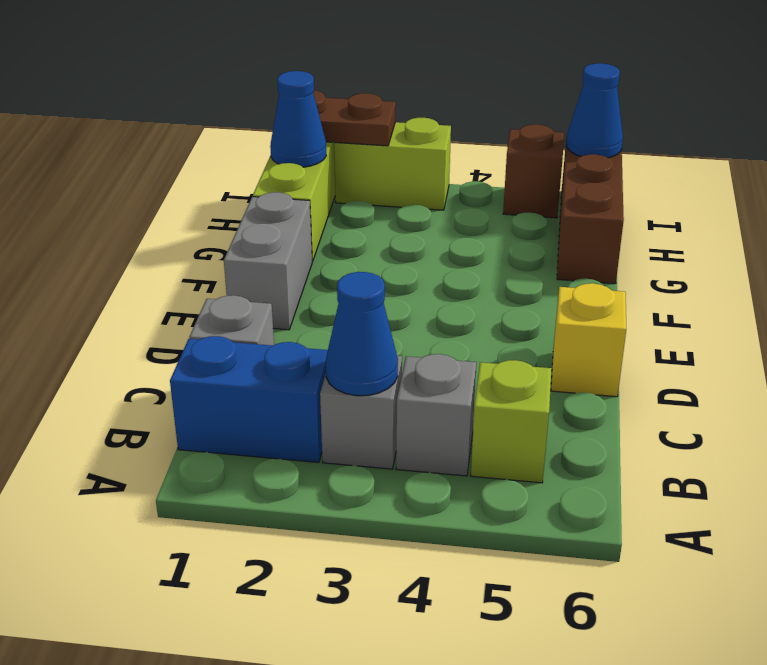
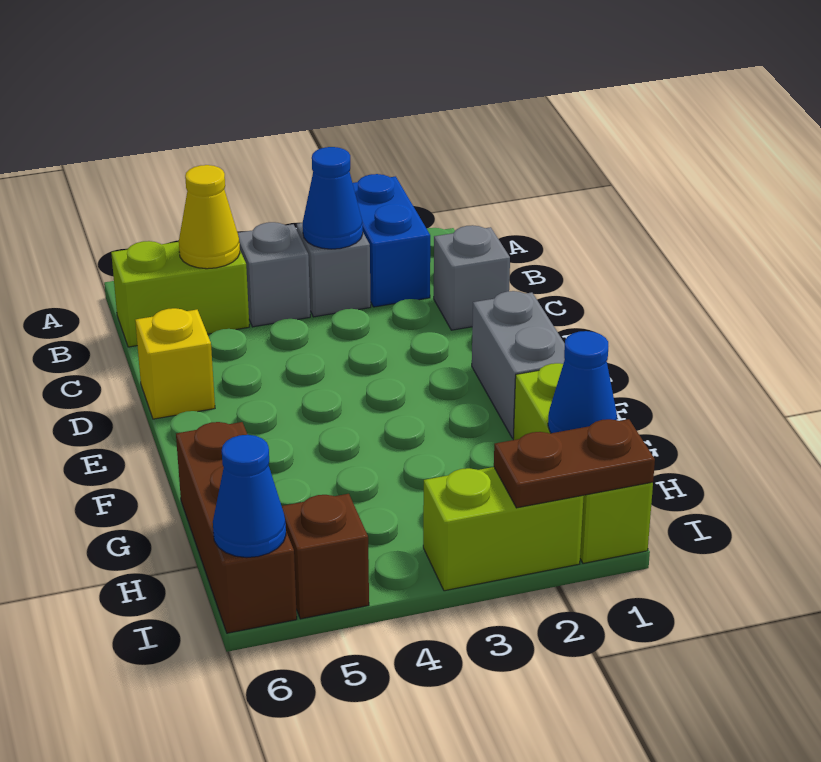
blue brick B1:B2 level 1 -> blue brick A2:B2 level 1
lime brick B5 level 1 -> lime brick B5:B6 level 1
none -> yellow cone B5 level 2

